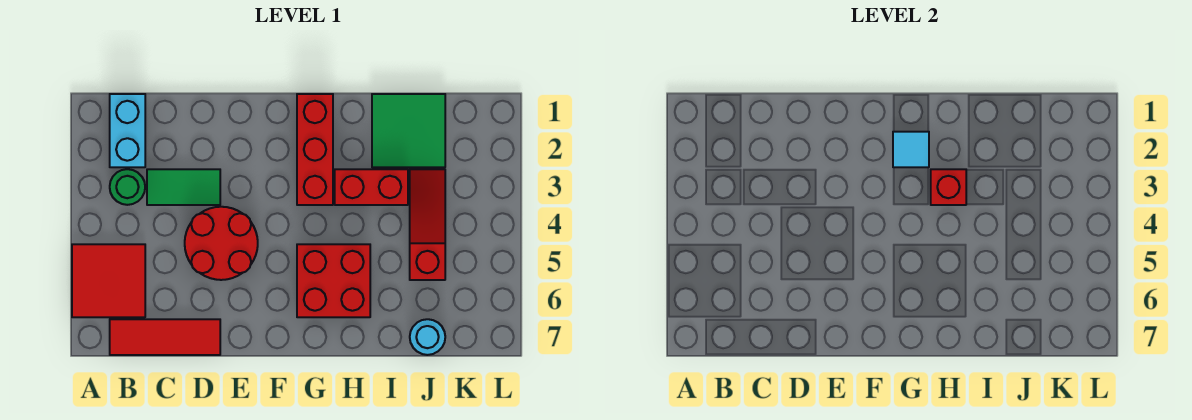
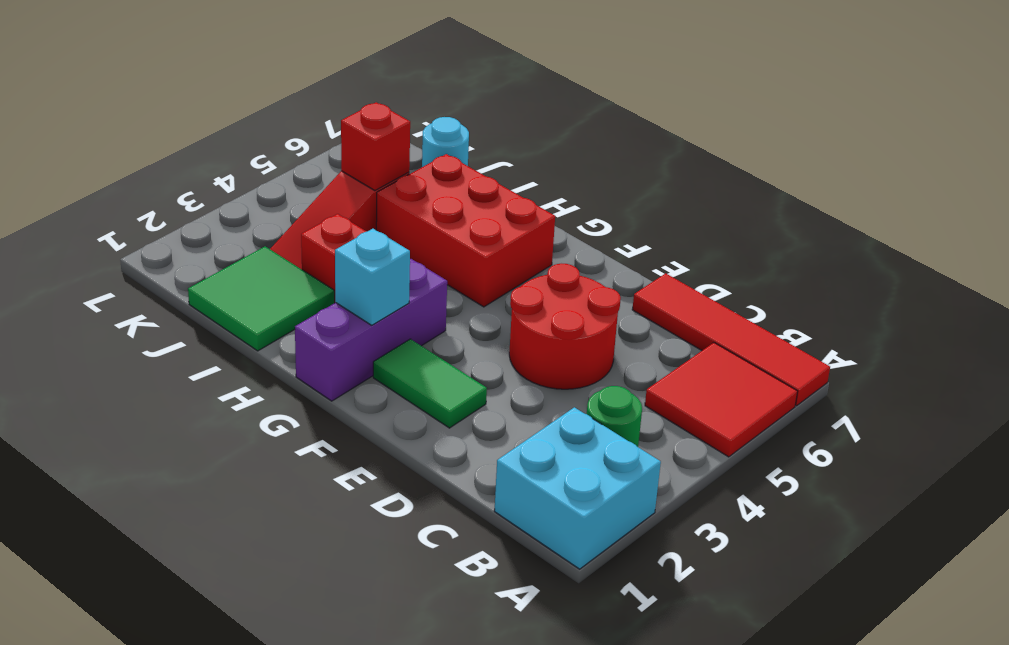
cyan brick B1:B2 level 1 -> cyan brick A1:B2 level 1
red tile B7:D7 level 1 -> red tile A7:D7 level 1
green tile C3:D3 level 1 -> green tile E2:F2 level 1
red brick G1:G3 level 1 -> purple brick G1:G3 level 1
cyan tile G2 level 2 -> cyan brick G2 level 2
red brick G5:H6 level 1 -> red brick G5:I6 level 1
red brick H3 level 2 -> red brick J5 level 2

